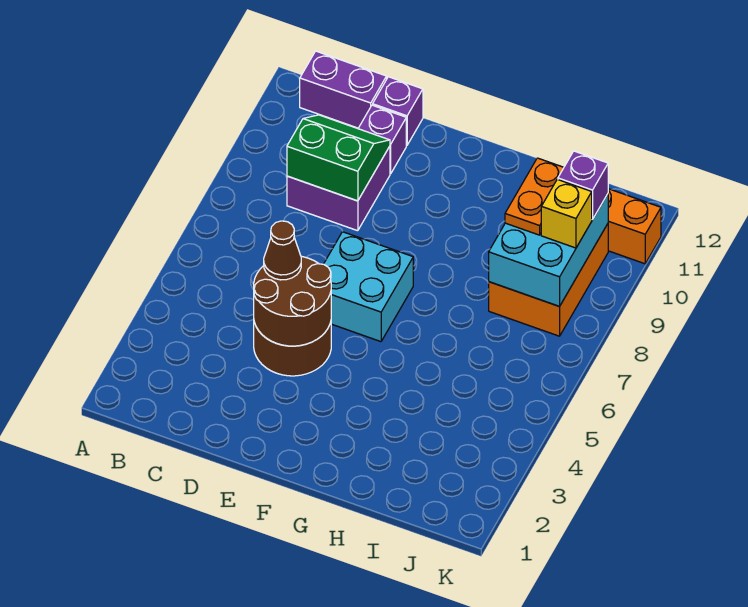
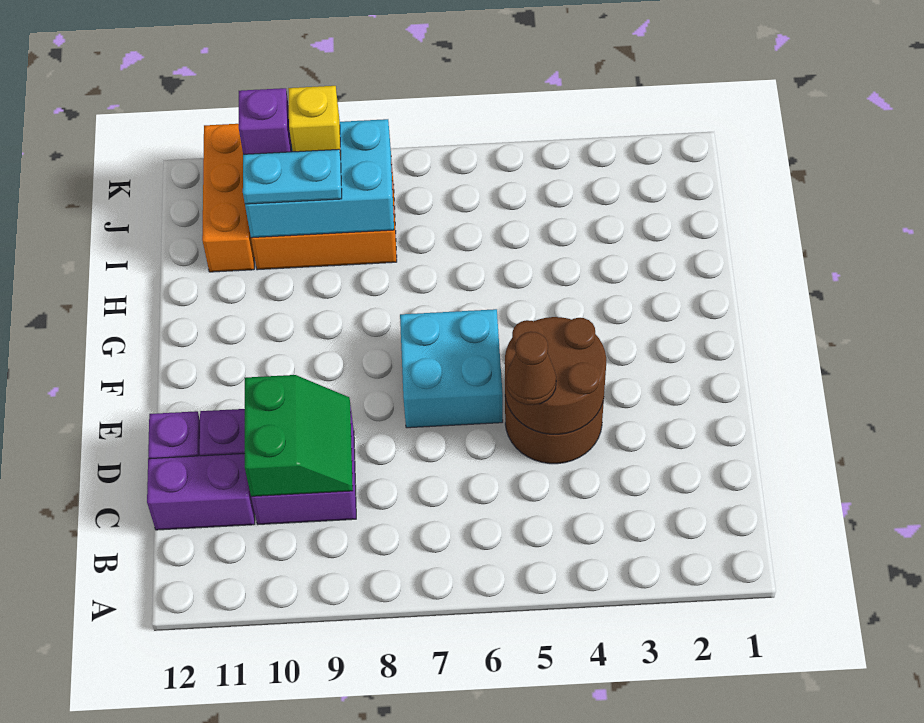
purple brick B12:C12 level 1 -> purple brick C11:C12 level 1
green slope C9:D10 level 2 top 9 -> green slope C9:D10 level 2 top 10
orange plate I9:I10 level 3 -> cyan plate I9:I10 level 3

